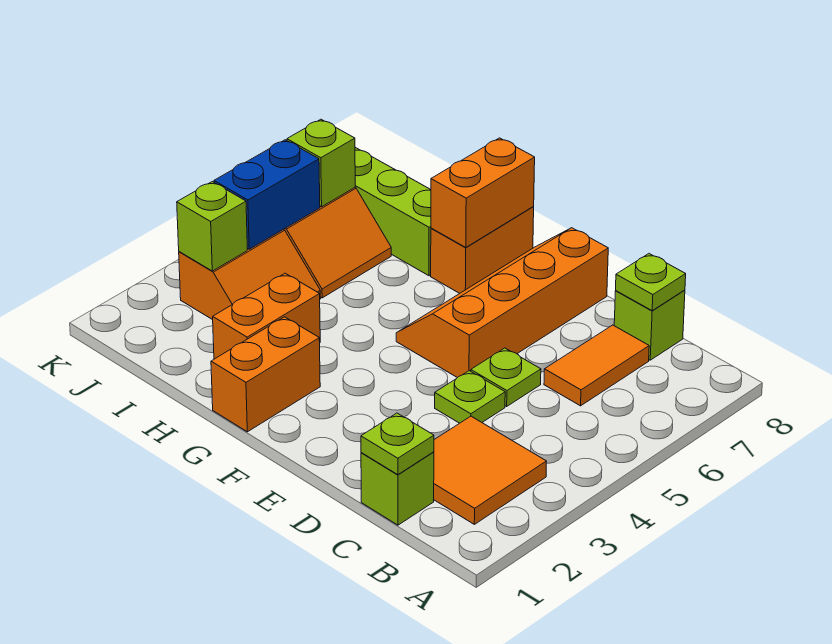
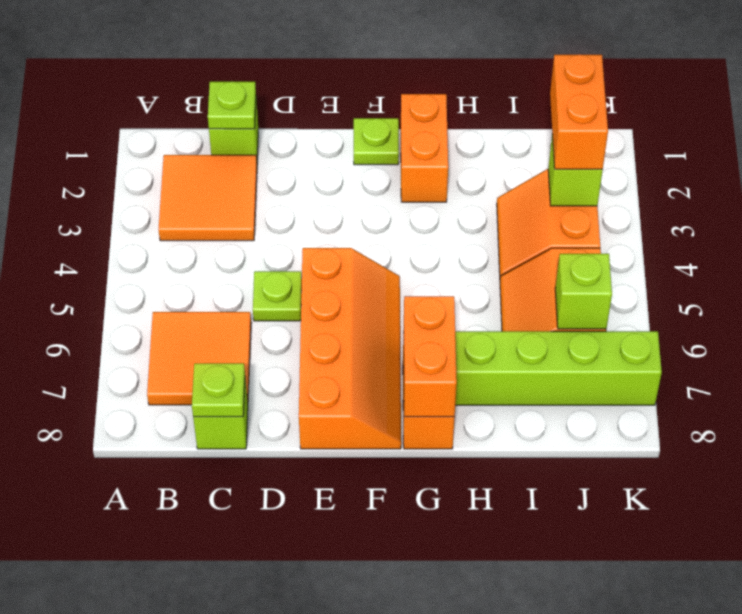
orange tile C6:C7 level 1 -> orange tile B6:C7 level 1
lime plate D4 level 1 -> lime plate F1 level 1
orange brick H2:H3 level 1 -> orange brick J2:J3 level 3
blue brick J4:J5 level 2 -> none

